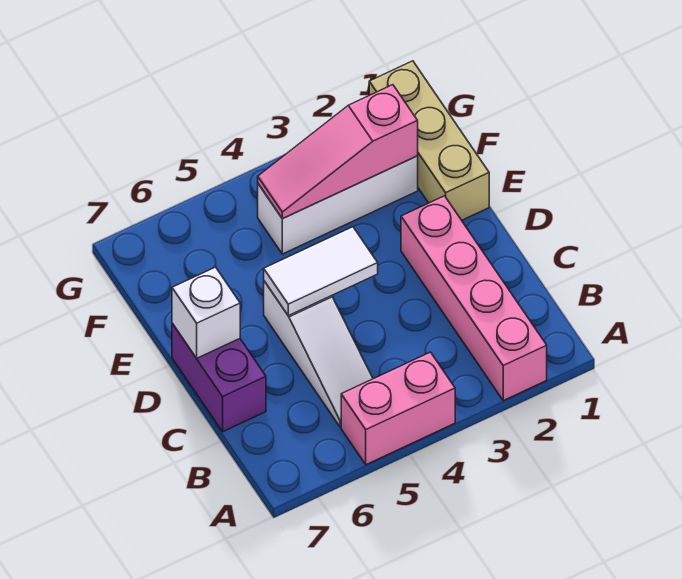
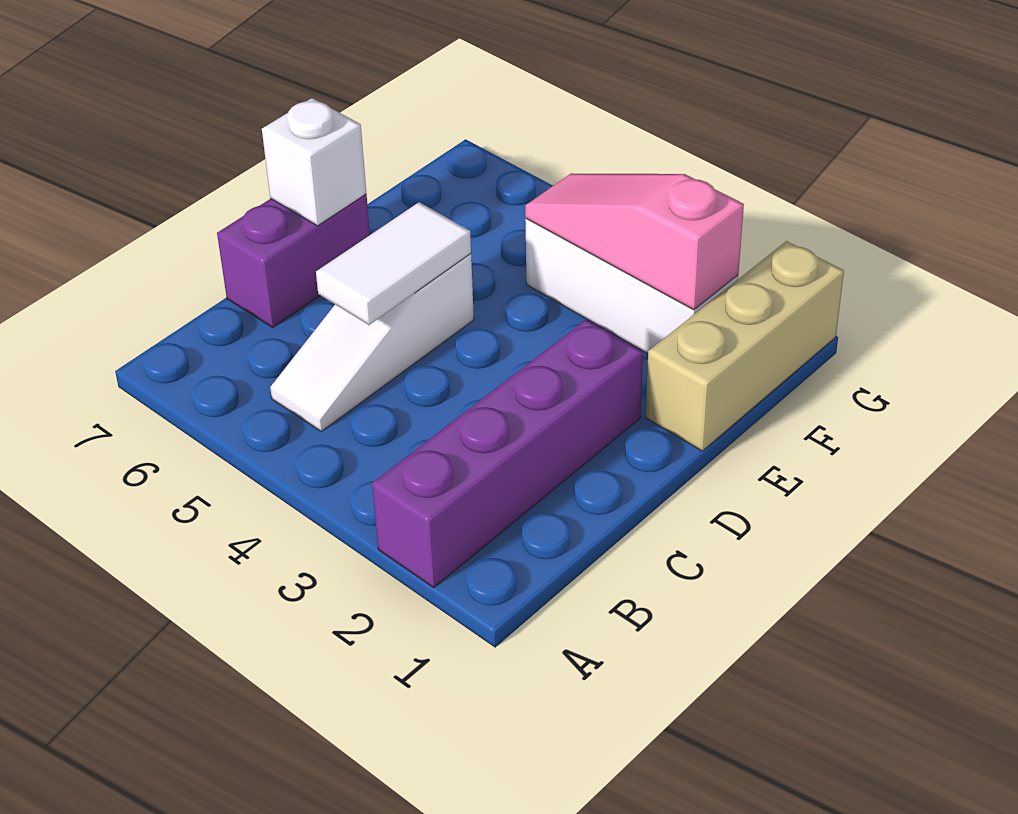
pink brick A2:D2 level 1 -> purple brick A2:D2 level 1
pink brick A4:A5 level 1 -> none
white tile D4:D5 level 2 -> white tile C5:D5 level 2

